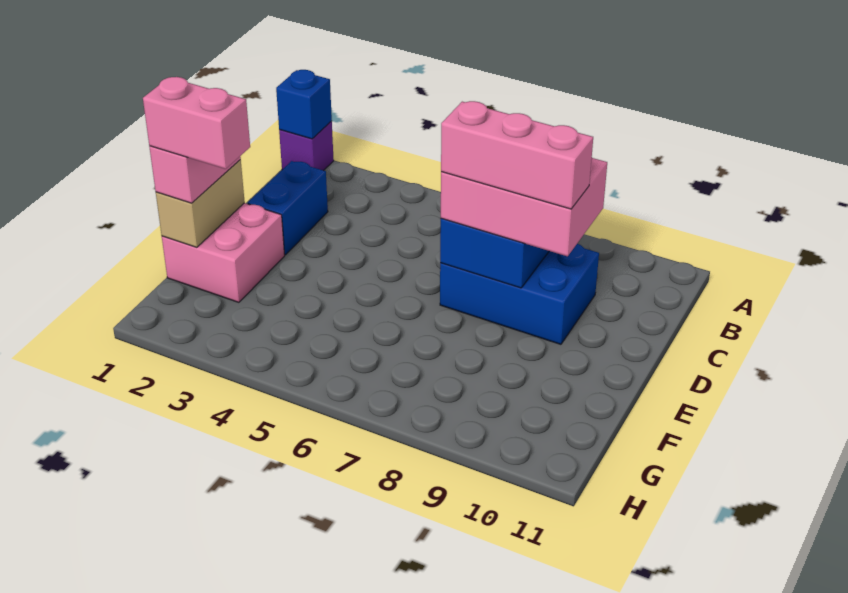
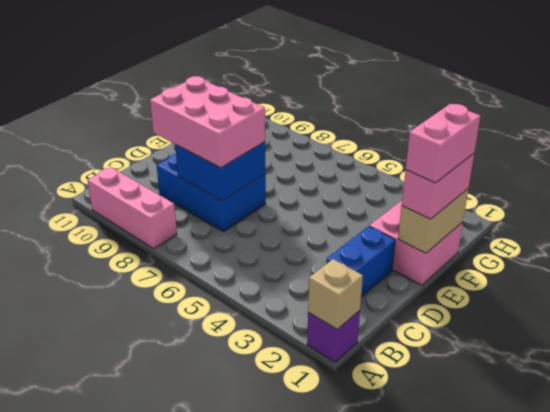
blue brick A1 level 2 -> tan brick A1 level 2
pink brick D7:D9 level 4 -> pink brick A8:A10 level 1
pink brick F1:F2 level 4 -> pink brick E1:F1 level 4

